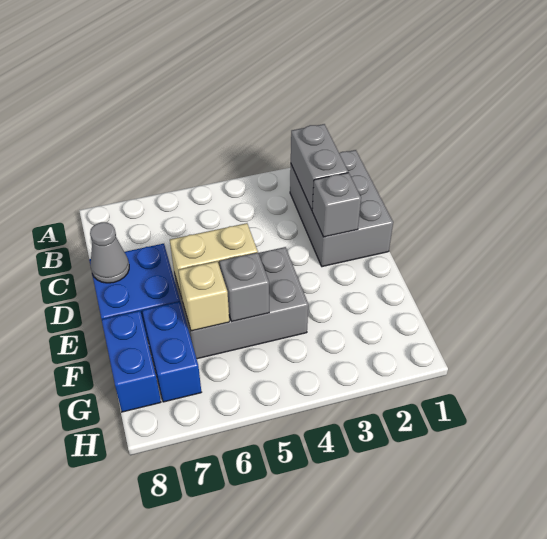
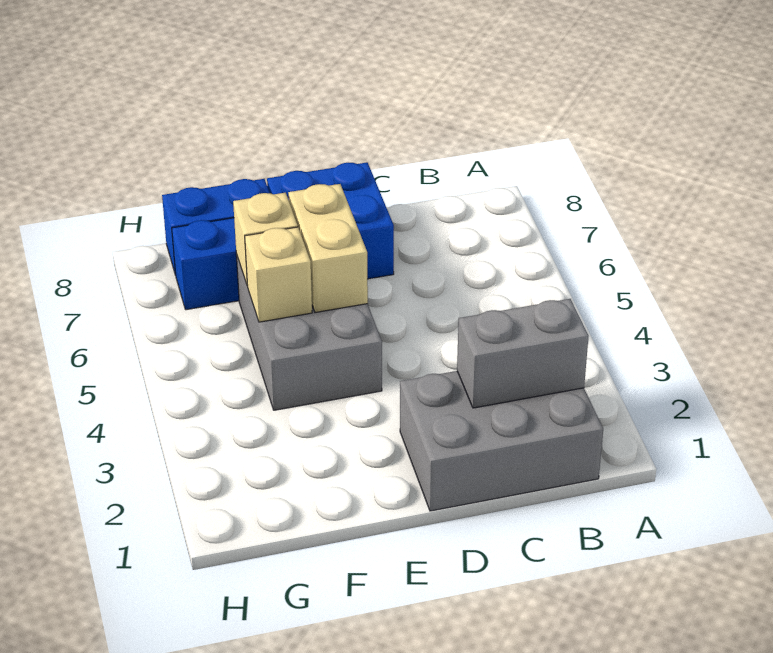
grey brick D2 level 2 -> none
grey cone D8 level 2 -> none
grey brick F5 level 2 -> tan brick F5 level 2

